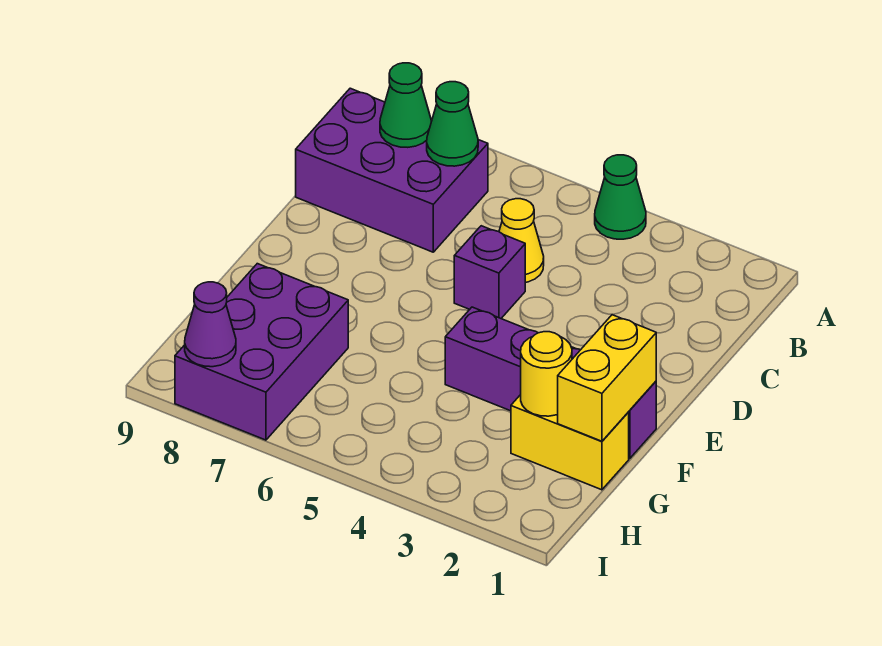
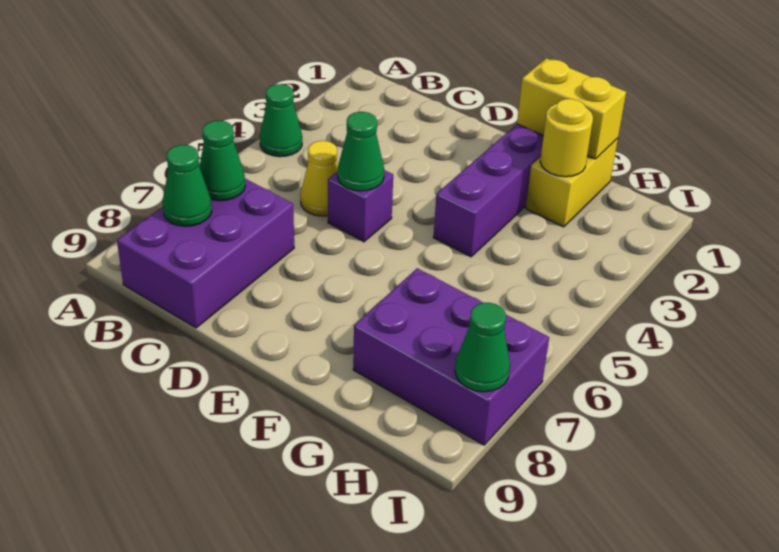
none -> green cone D5 level 2
purple cone I8 level 2 -> green cone I8 level 2

